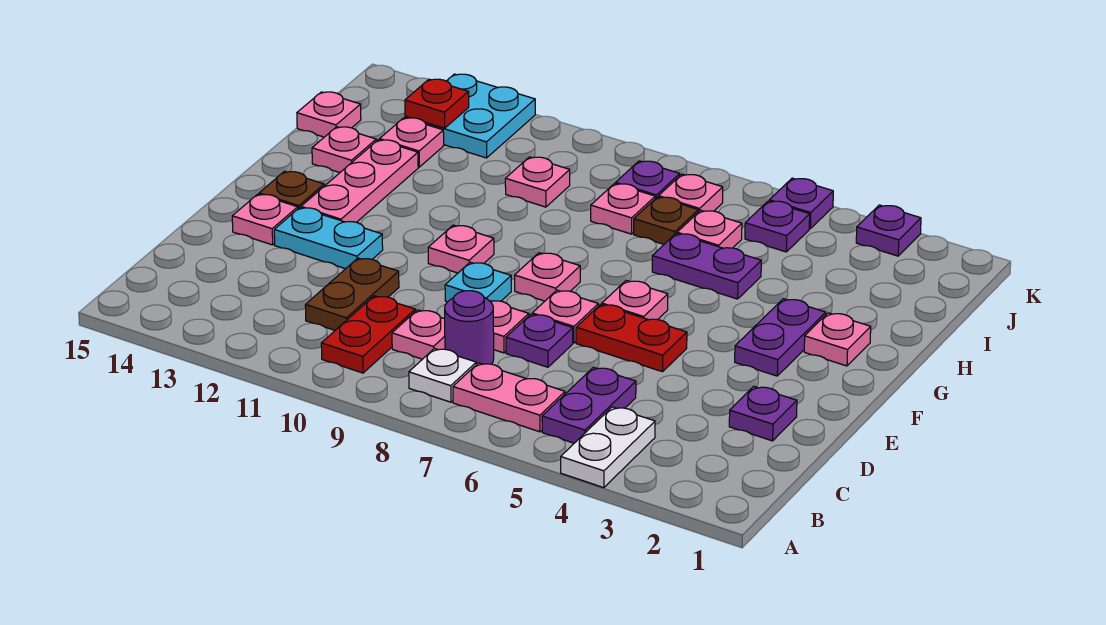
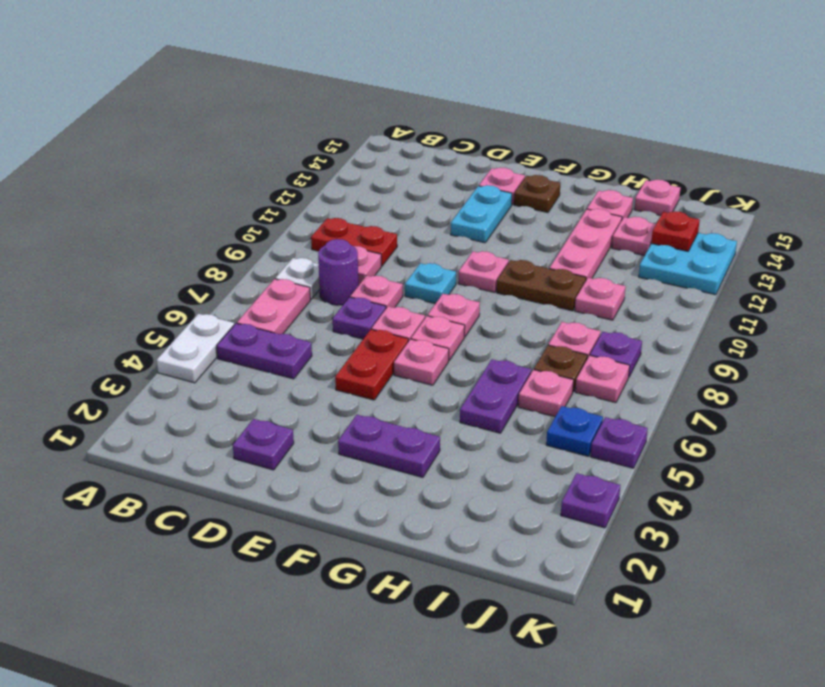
white plate A4:B4 level 1 -> white plate A4:A5 level 1
brown plate C11:D11 level 1 -> brown plate G10:H10 level 1
pink plate F13:H13 level 1 -> pink plate H11:H13 level 1
pink plate G2 level 1 -> pink plate F7 level 1
purple plate J5 level 1 -> blue plate J5 level 1

